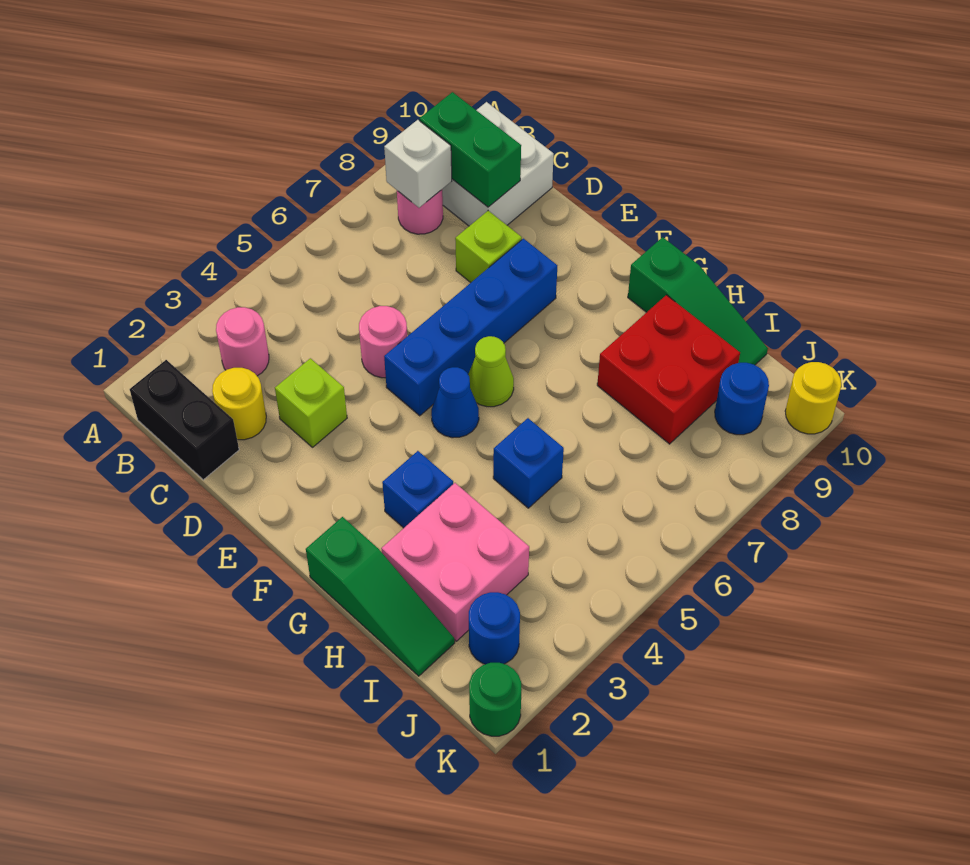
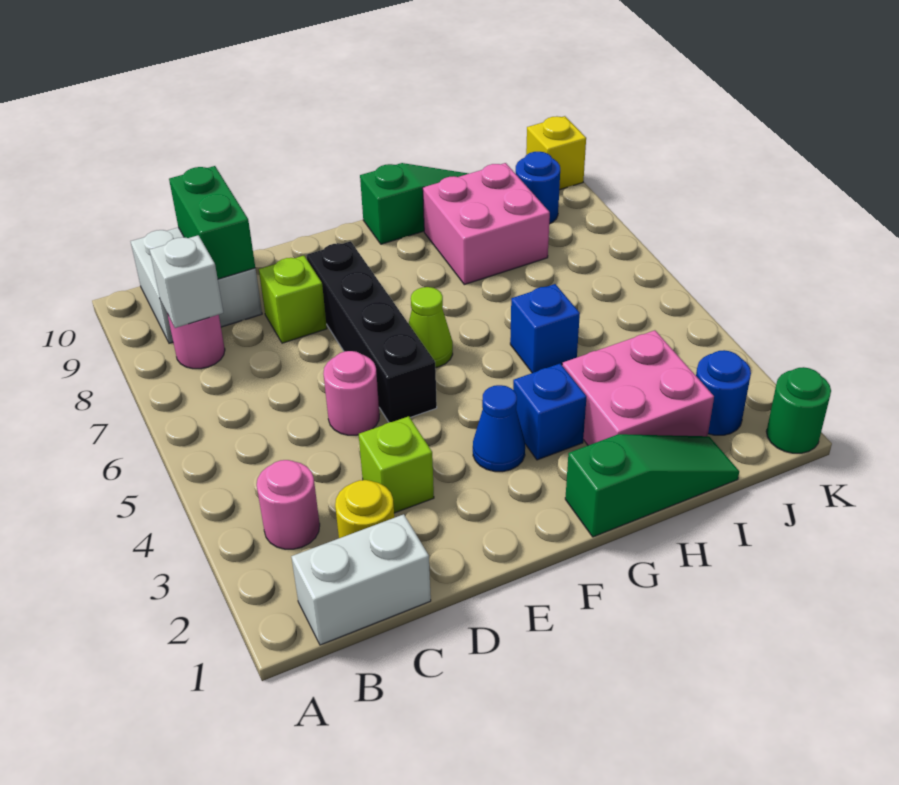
black brick B1:C1 level 1 -> white brick B1:C1 level 1
green brick B9:C9 level 2 -> green brick C9:C10 level 2
blue brick E5:E8 level 1 -> black brick E5:E8 level 1
blue cone F5 level 1 -> blue cone F3 level 1
red brick H8:I9 level 1 -> pink brick H8:I9 level 1
yellow round brick K10 level 1 -> yellow brick K10 level 1

